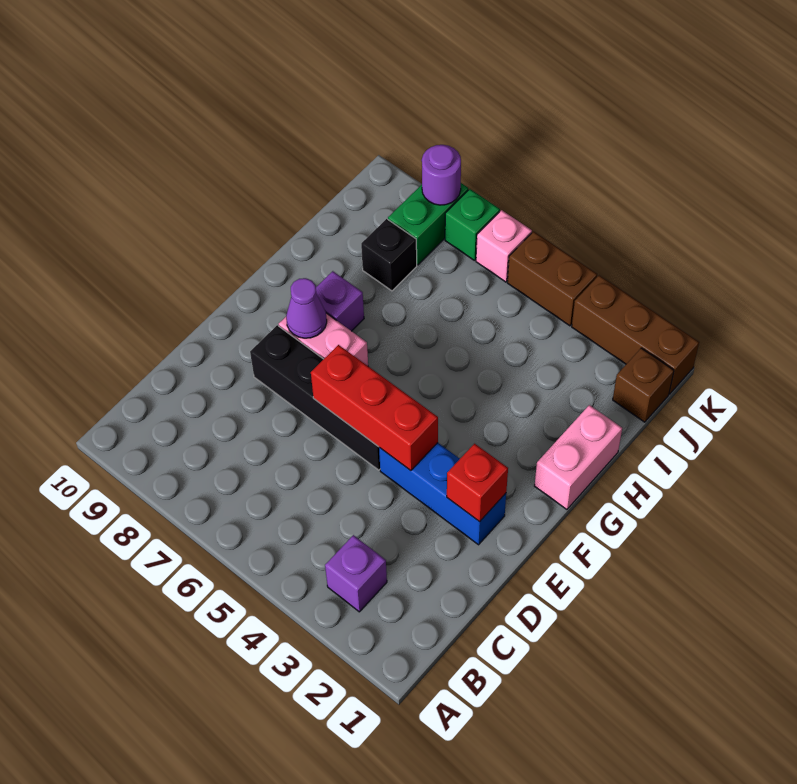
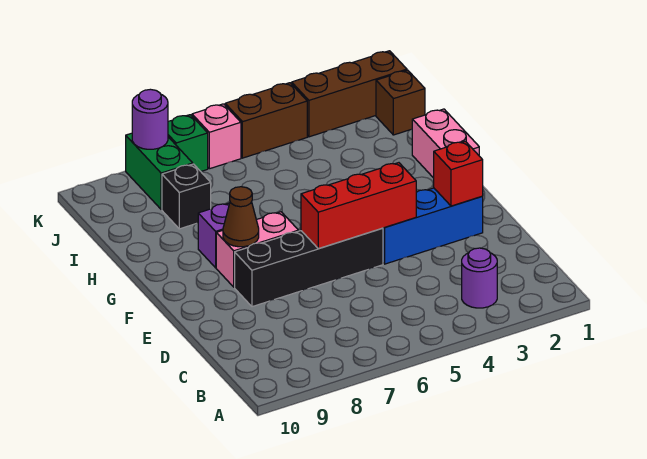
purple brick B3 level 1 -> purple round brick B3 level 1
purple cone F8 level 2 -> brown cone F8 level 2

